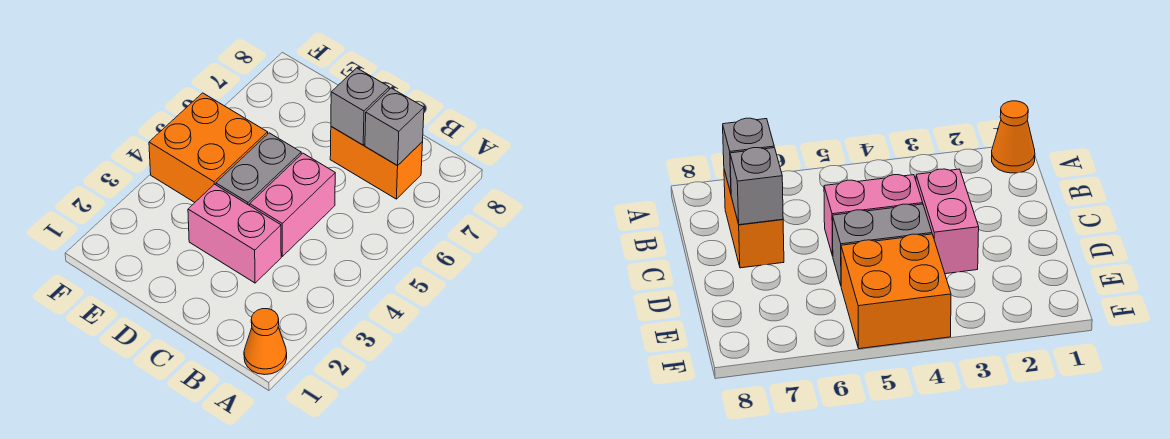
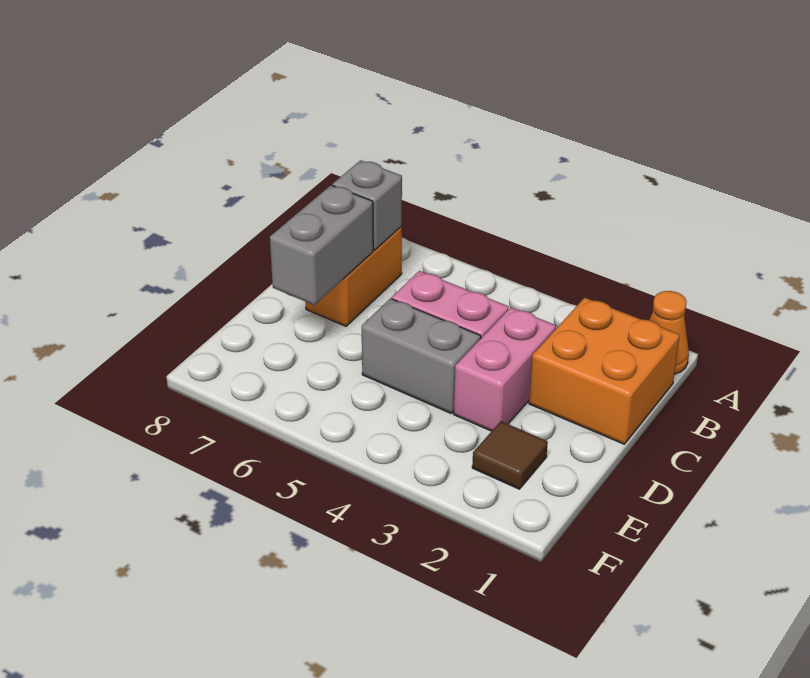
grey brick C7 level 2 -> grey brick C7:D7 level 2
none -> brown tile E2 level 1
orange brick E4:F5 level 1 -> orange brick B1:C2 level 1

